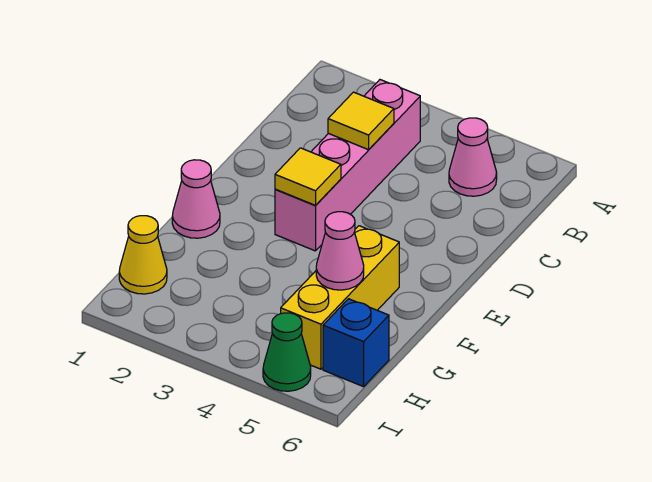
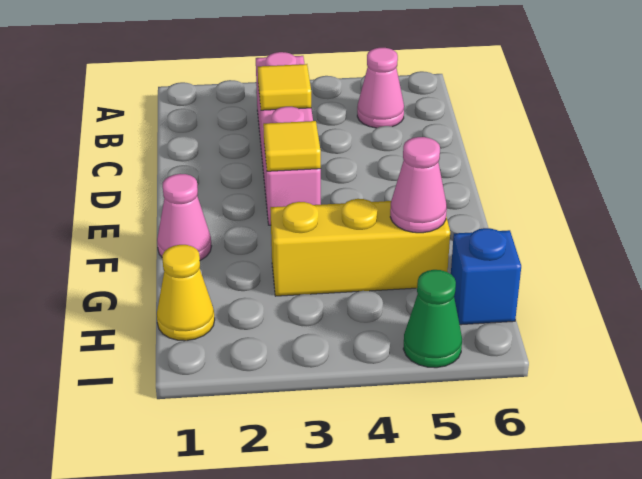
yellow brick F5:H5 level 1 -> yellow brick G3:G5 level 1

